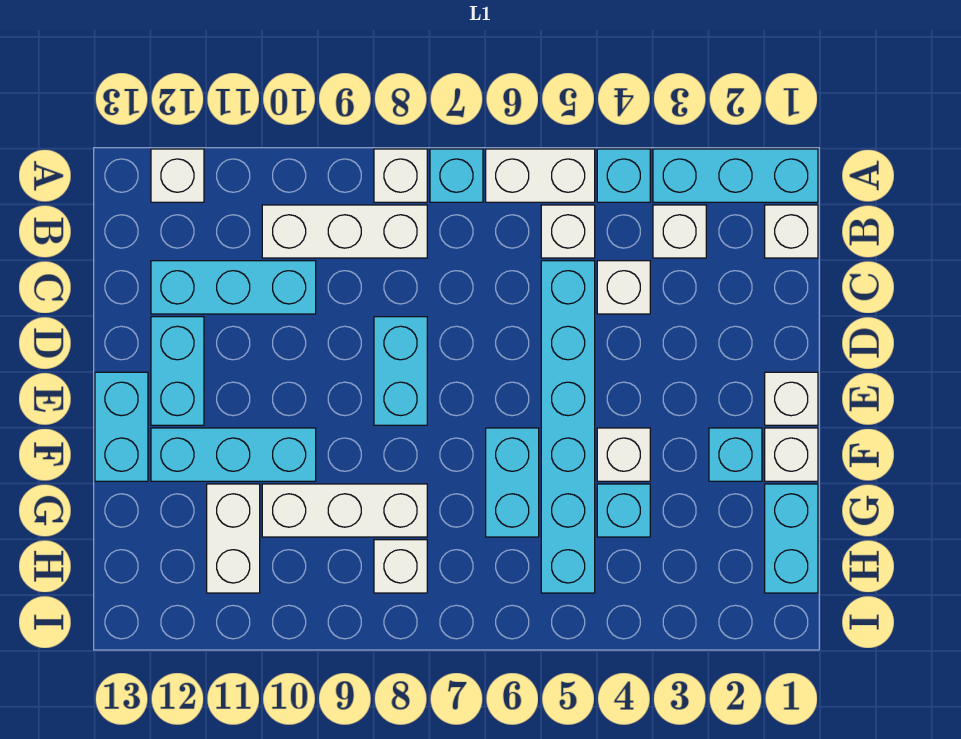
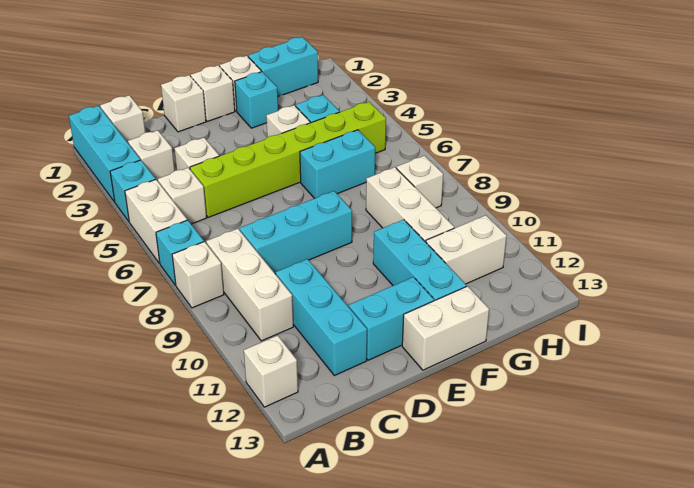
cyan brick C5:H5 level 1 -> lime brick C5:H5 level 1
none -> white brick D1 level 1
cyan brick D8:E8 level 1 -> cyan brick C8:E8 level 1
cyan brick E13:F13 level 1 -> white brick E13:F13 level 1

